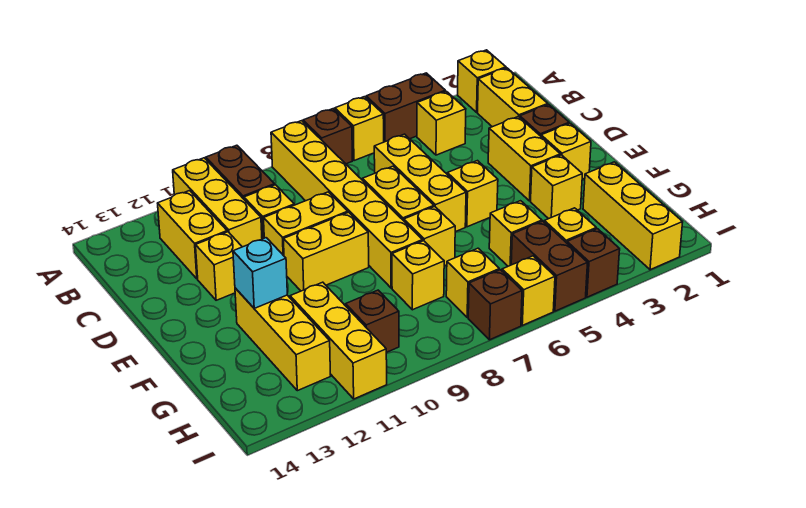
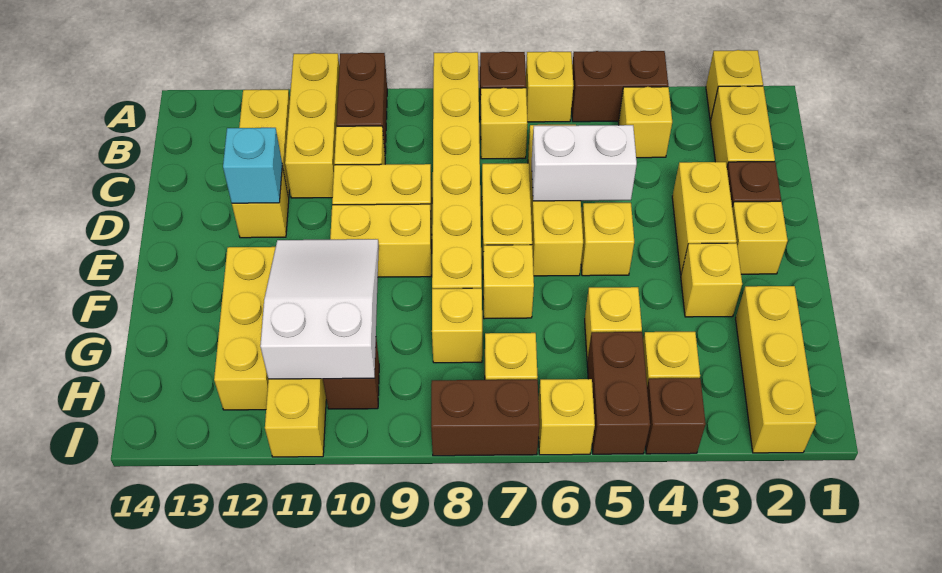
none -> yellow brick B7 level 1
none -> white brick D5:D6 level 2
none -> white slope F10:H11 level 2 top H
cyan brick F12 level 2 -> cyan brick D12 level 2
brown brick I7 level 1 -> brown brick I7:I8 level 1

